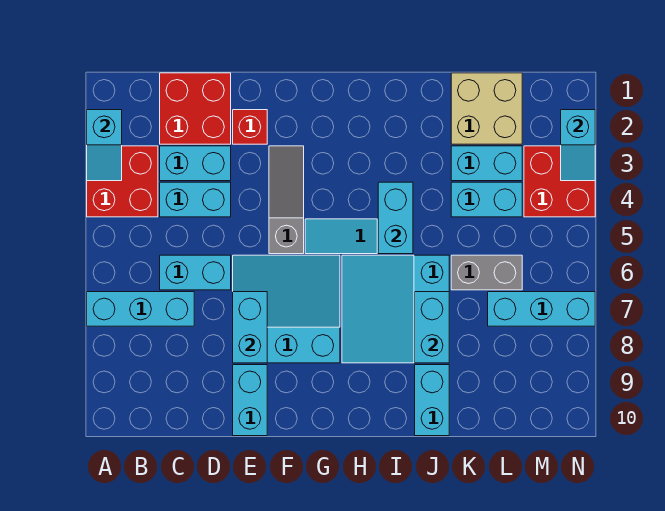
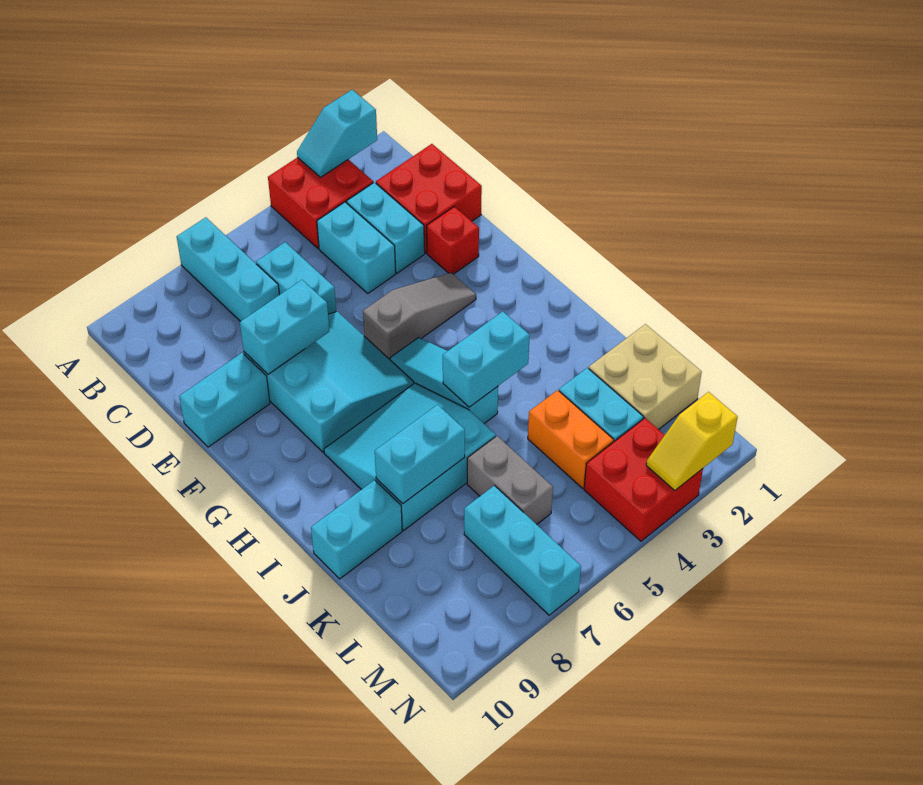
cyan brick K4:L4 level 1 -> orange brick K4:L4 level 1
cyan slope N2:N3 level 2 top 2 -> yellow slope N2:N3 level 2 top 2

